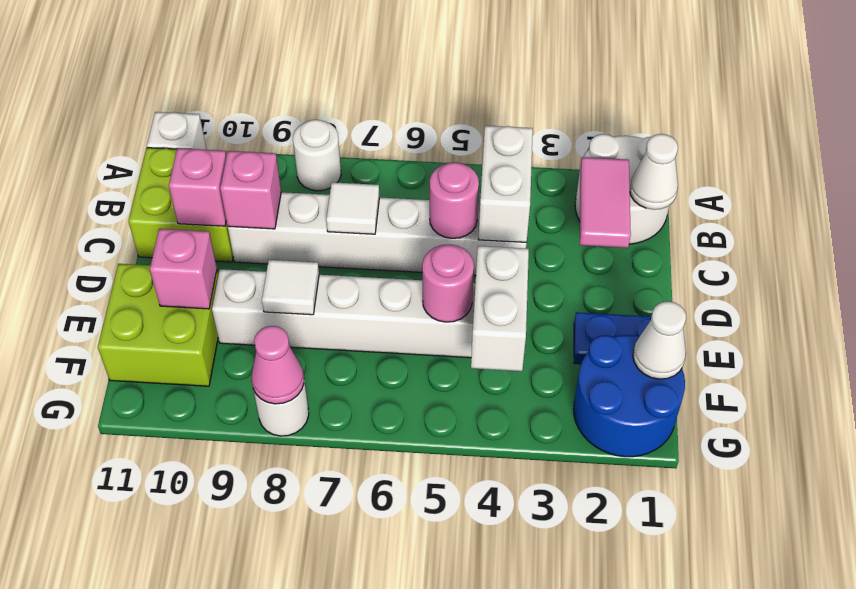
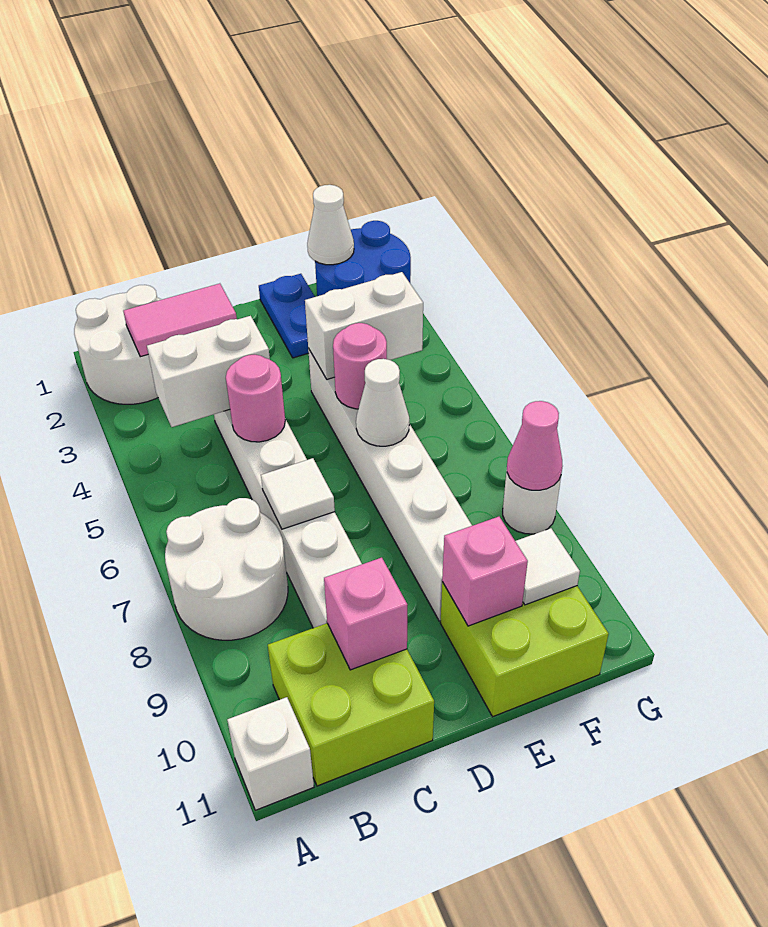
white round brick A8 level 1 -> white round brick A7:B8 level 1
white cone B1 level 2 -> white cone E6 level 2
pink brick C9 level 2 -> none
white tile E8 level 2 -> white tile F10 level 2

